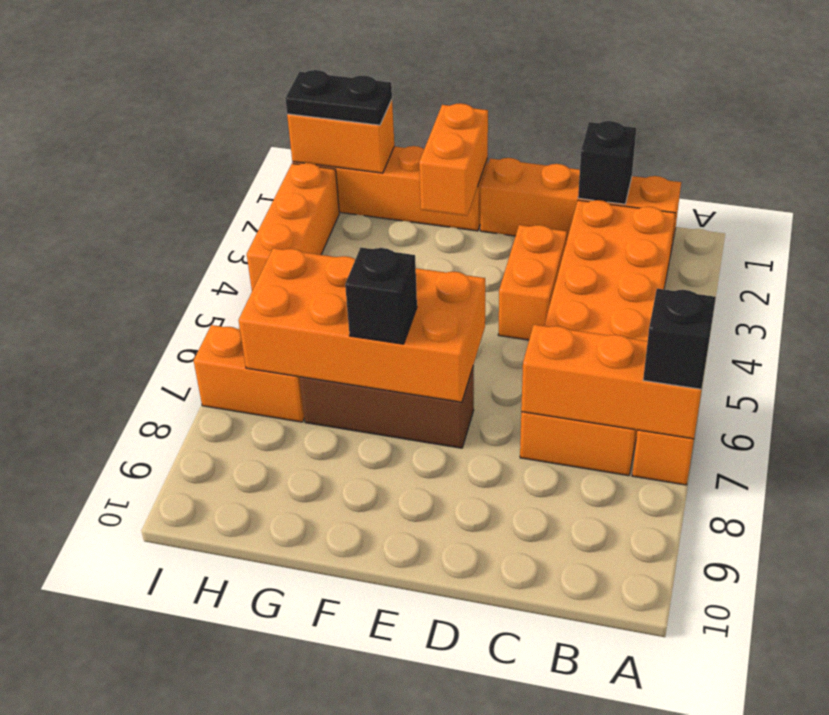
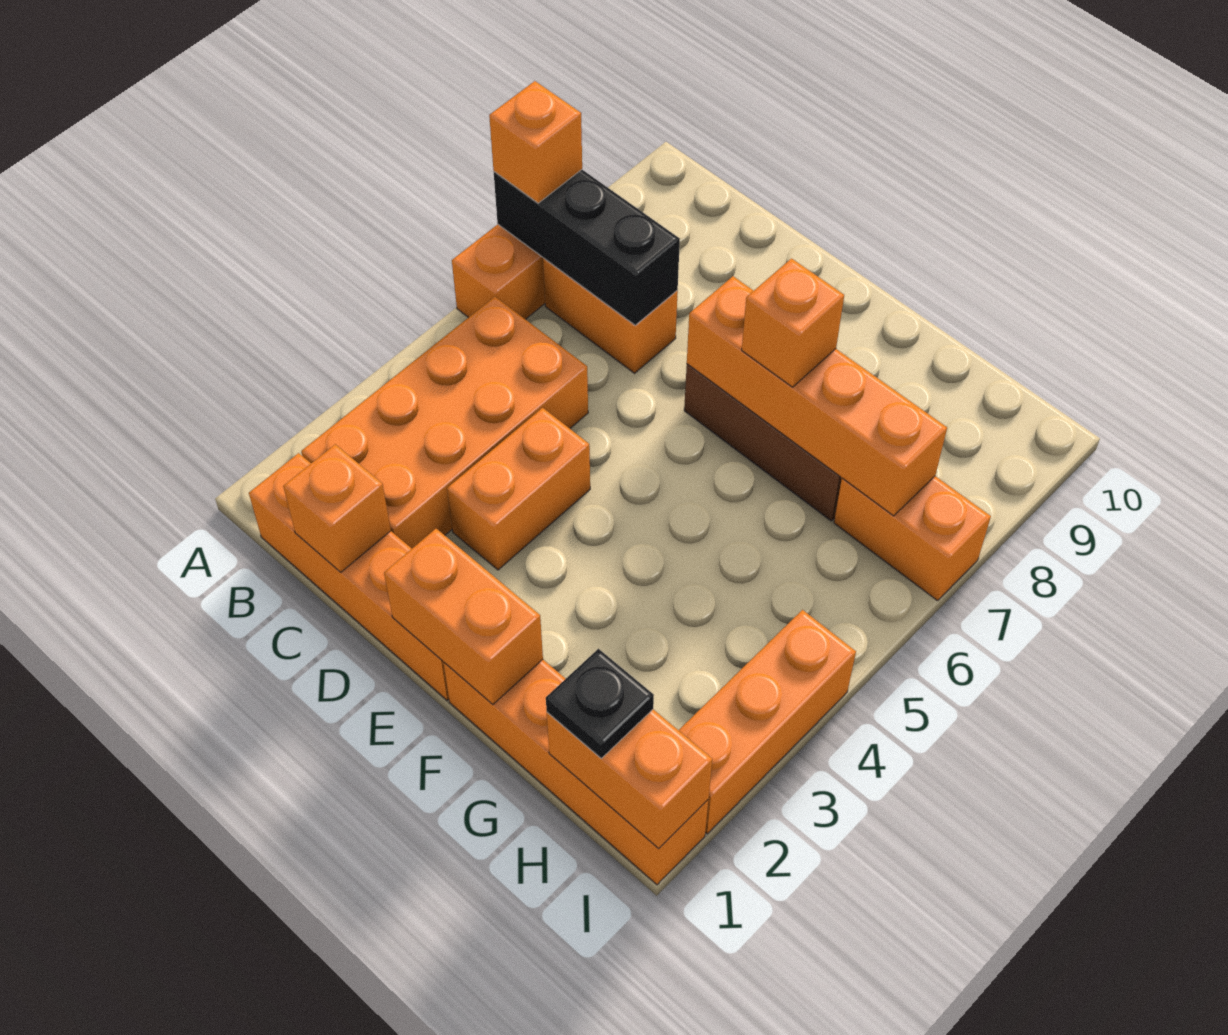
orange brick A7:C7 level 2 -> black brick A7:C7 level 2
black brick A7 level 3 -> orange brick A7 level 3
black brick C1 level 2 -> orange brick C1 level 2
orange brick E6:H7 level 2 -> orange brick E7:H7 level 2
orange brick F1:F2 level 2 -> orange brick E1:F1 level 2
black brick F7 level 3 -> orange brick F7 level 3
black plate H1:I1 level 3 -> black plate H1 level 3

